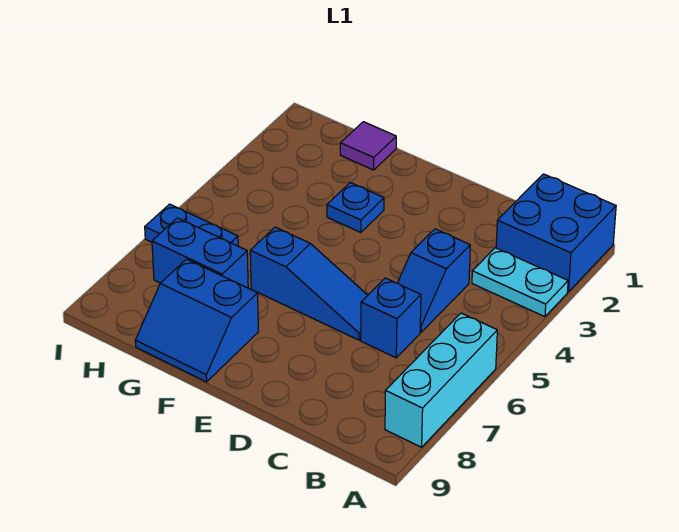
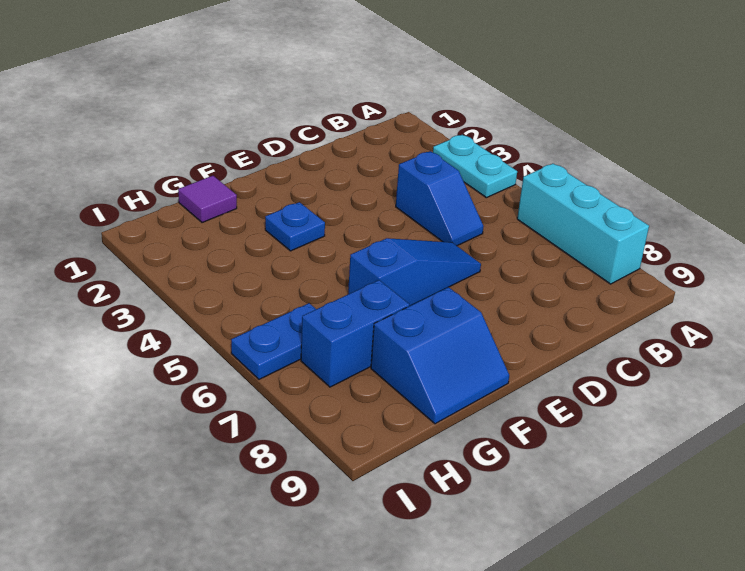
blue brick A1:B2 level 1 -> none
cyan plate A3:B3 level 1 -> cyan plate A3:A4 level 1
blue brick C6 level 1 -> none

